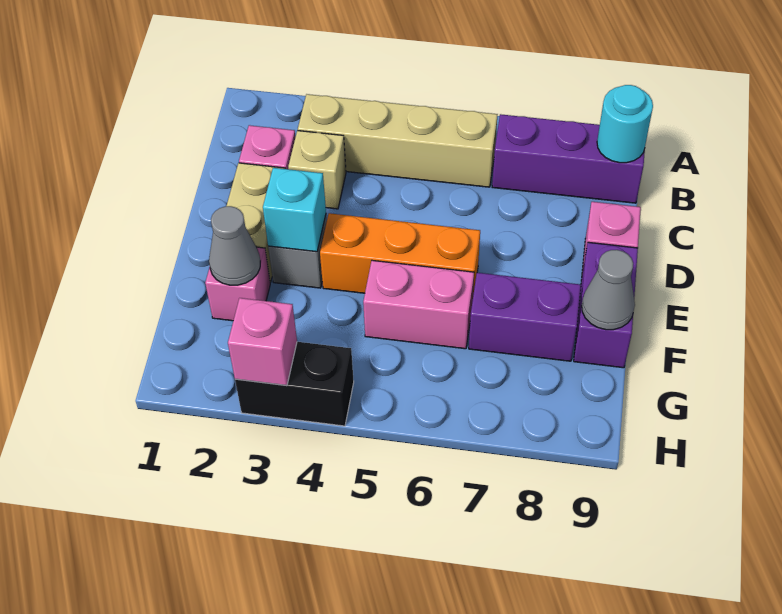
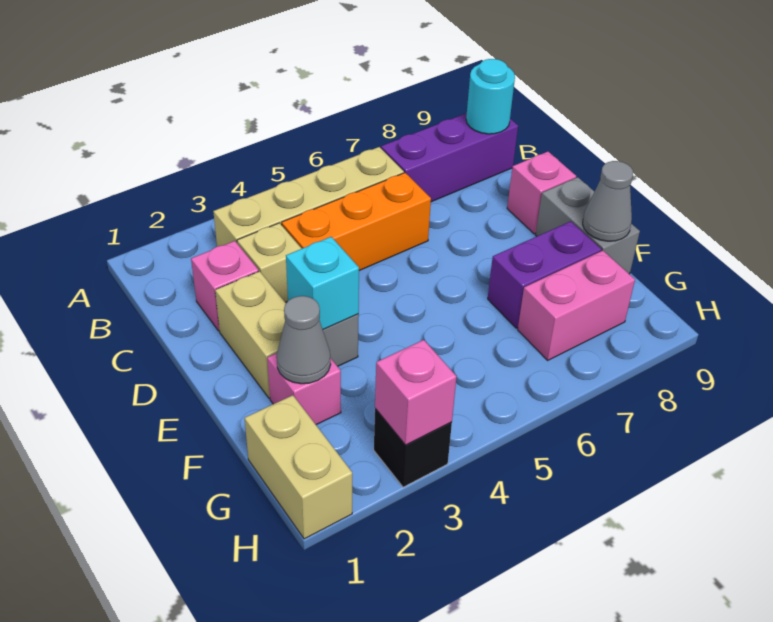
orange brick E4:E6 level 1 -> orange brick C4:C6 level 1
purple brick E9:F9 level 1 -> grey brick E9:F9 level 1
pink brick F5:F6 level 1 -> pink brick G7:G8 level 1
none -> tan brick G1:H1 level 1
black brick H3:H4 level 1 -> black brick H3 level 1

